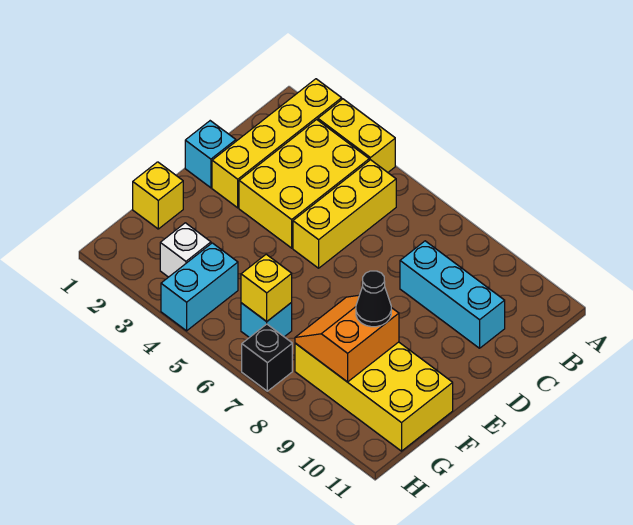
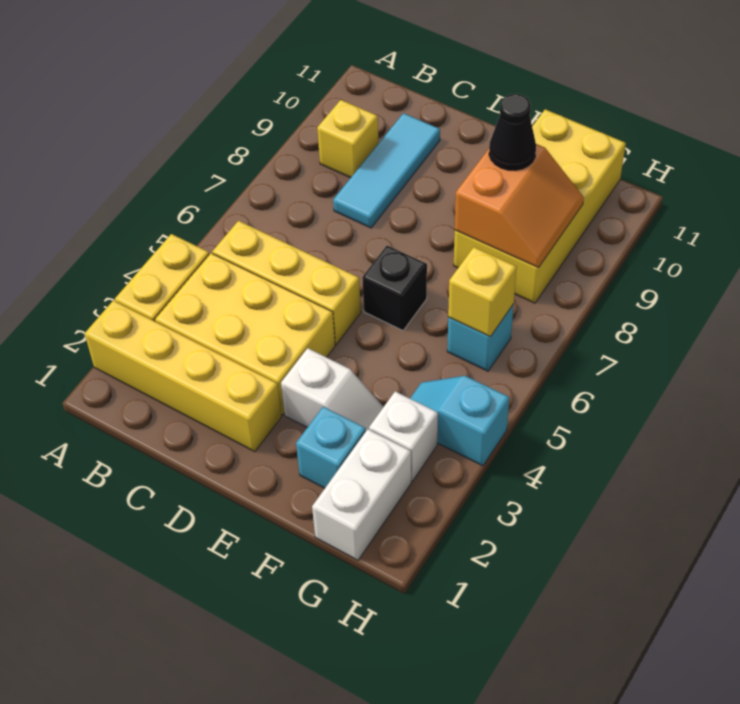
cyan brick C8:C10 level 1 -> cyan tile C8:C10 level 1
cyan brick D1 level 1 -> cyan brick F2 level 1
none -> white slope E3:F3 level 1 top E
yellow brick F1 level 1 -> yellow brick B9 level 1
orange slope F8:G9 level 2 top 9 -> orange slope F8:G9 level 2 top F
none -> white brick G1:G2 level 1
cyan brick G4:H4 level 1 -> cyan slope G4:H4 level 1 top H
black brick H7 level 1 -> black brick E6 level 1

